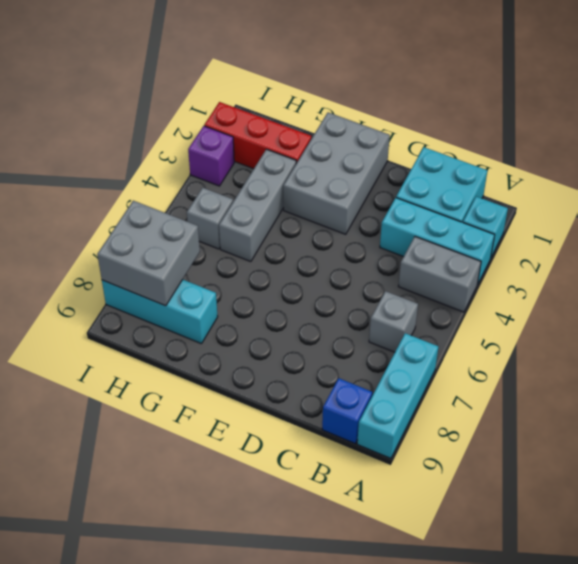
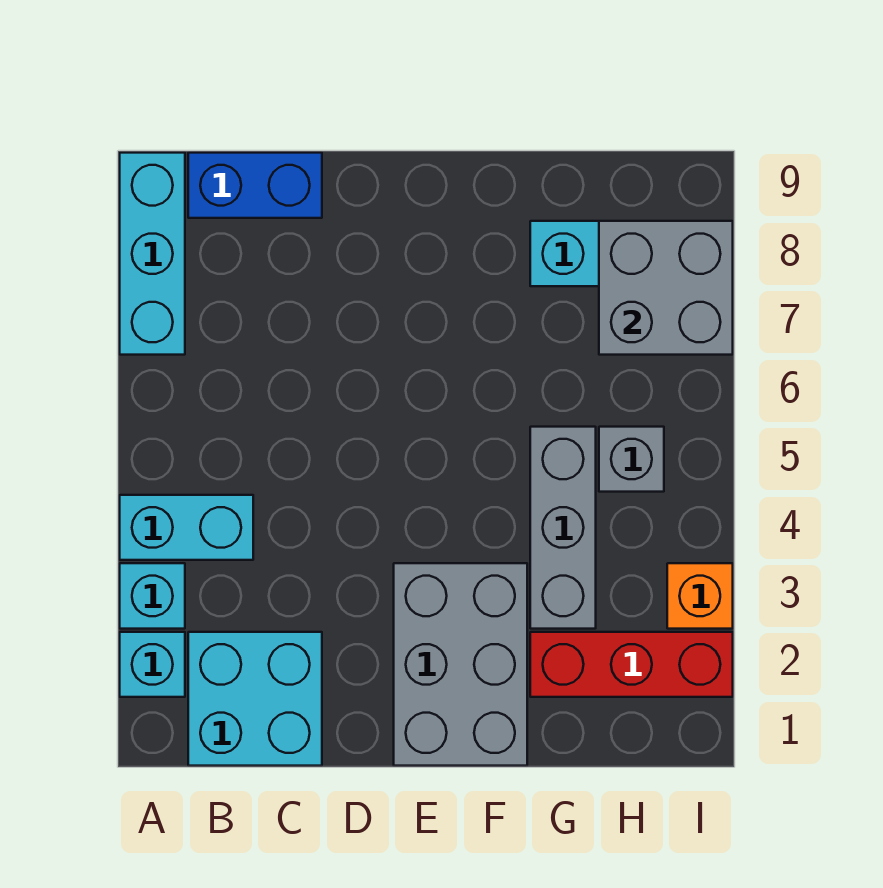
cyan brick A3:C3 level 1 -> cyan brick A3 level 1
grey brick A4:B4 level 1 -> cyan brick A4:B4 level 1
grey brick B6 level 1 -> none
blue brick B9 level 1 -> blue brick B9:C9 level 1
purple brick I3 level 1 -> orange brick I3 level 1

